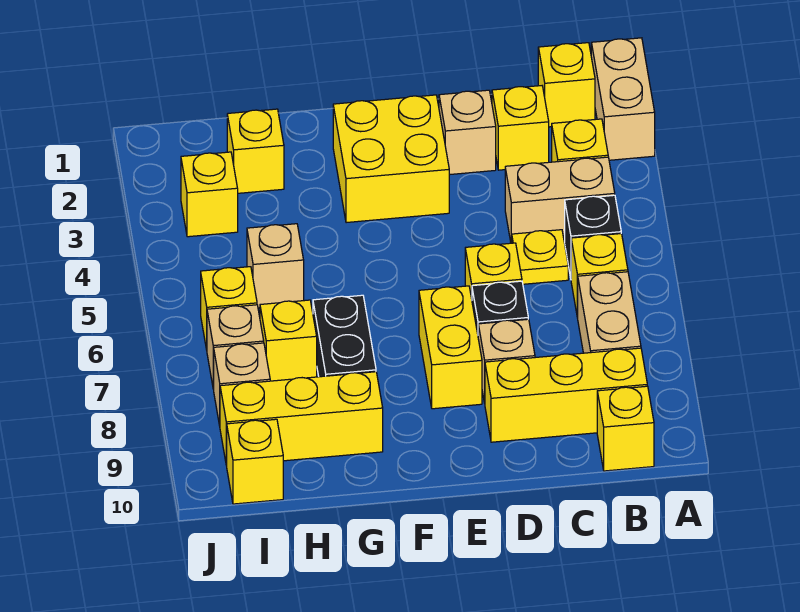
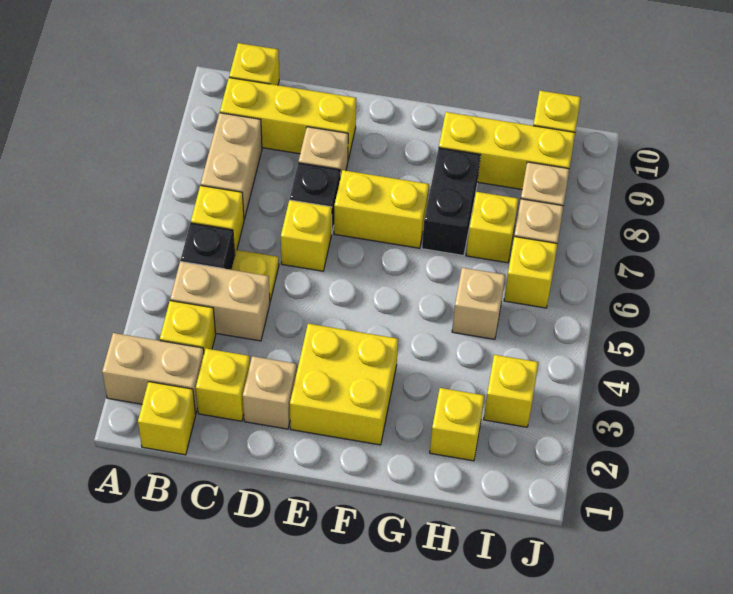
tan brick A1:A2 level 1 -> tan brick A2:B2 level 1
yellow brick E7:E8 level 1 -> yellow brick E7:F7 level 1

